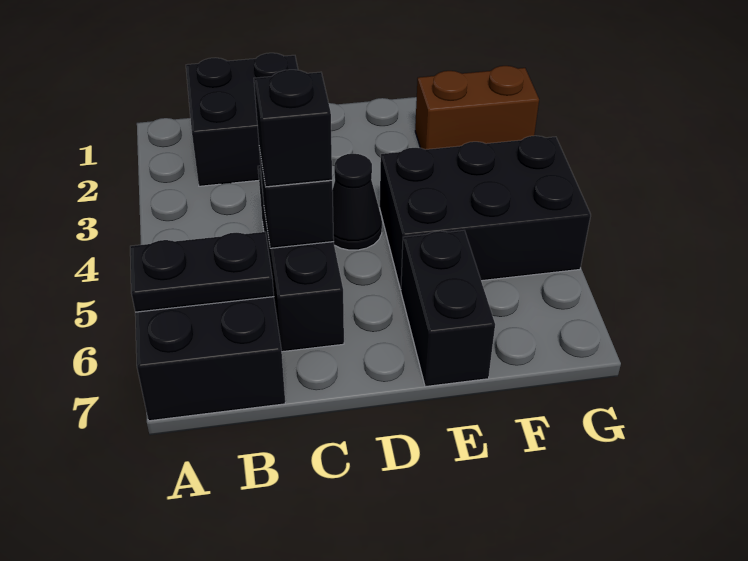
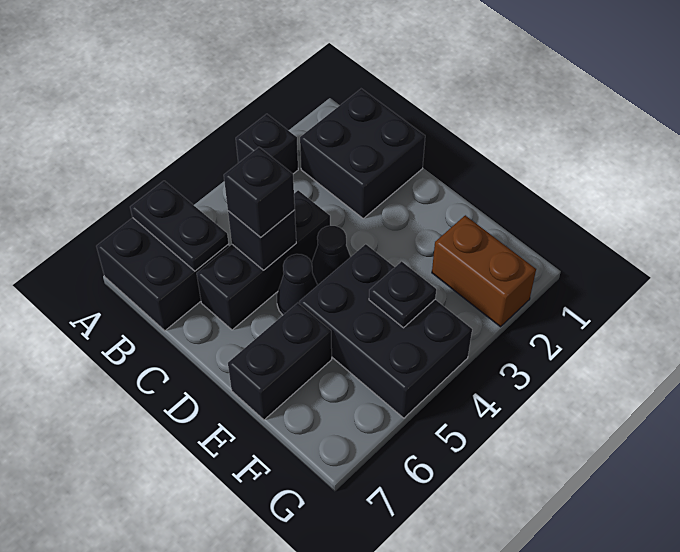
none -> black brick A3 level 1
none -> black cone D5 level 1
none -> black plate F4 level 2

